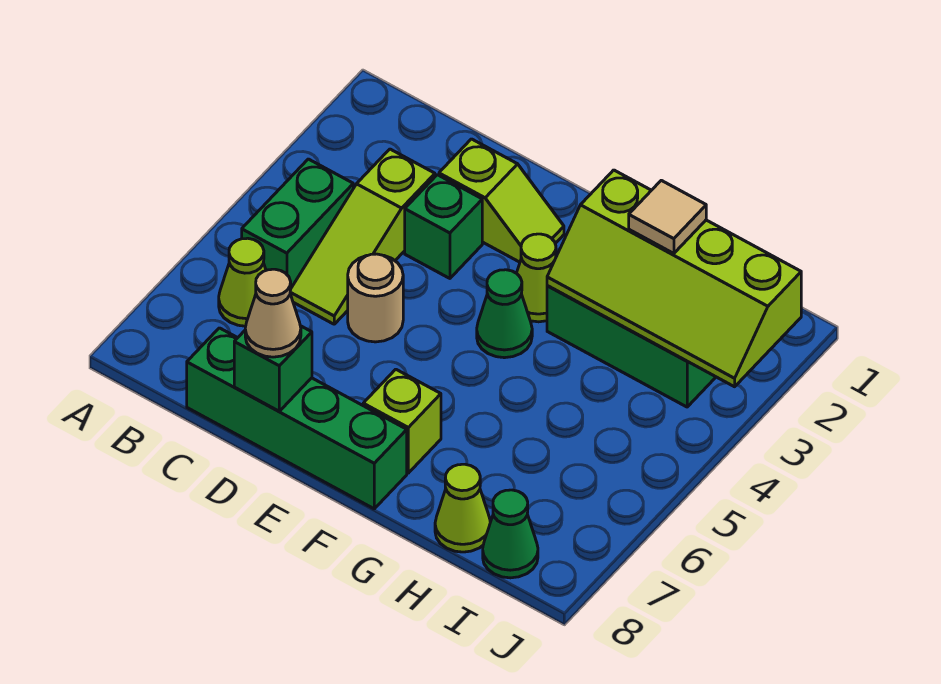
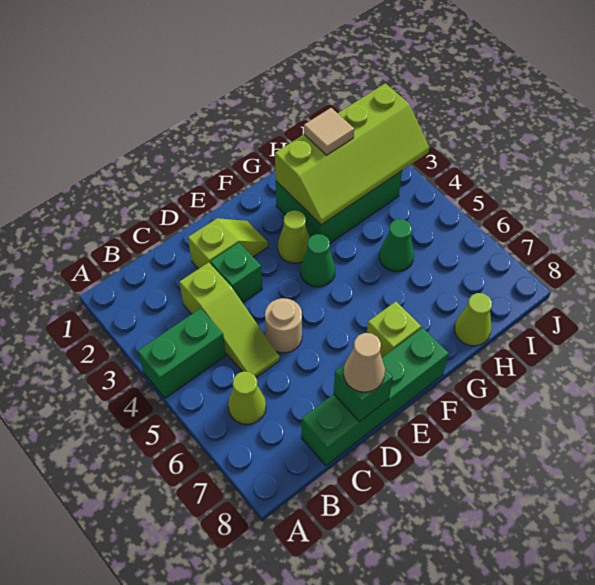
green brick B4:B5 level 1 -> green brick A4:B4 level 1
green cone I8 level 1 -> green cone H5 level 1

